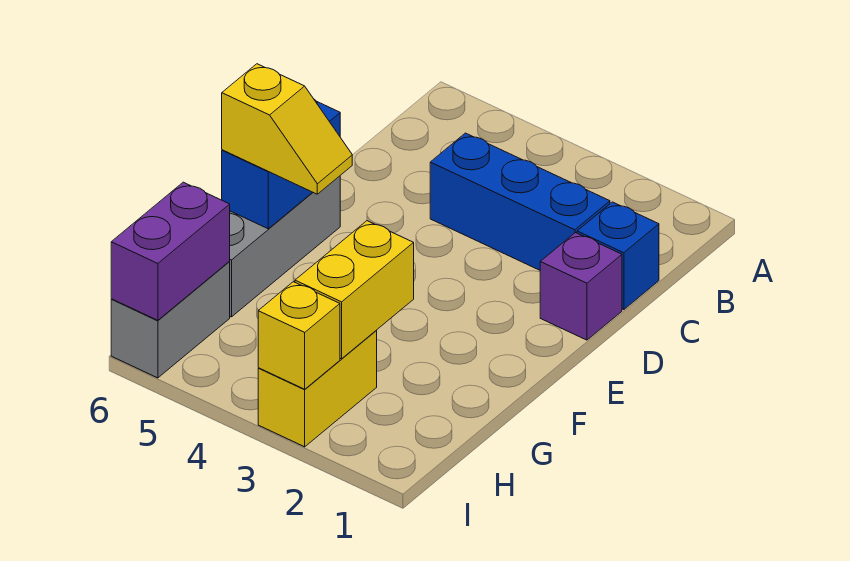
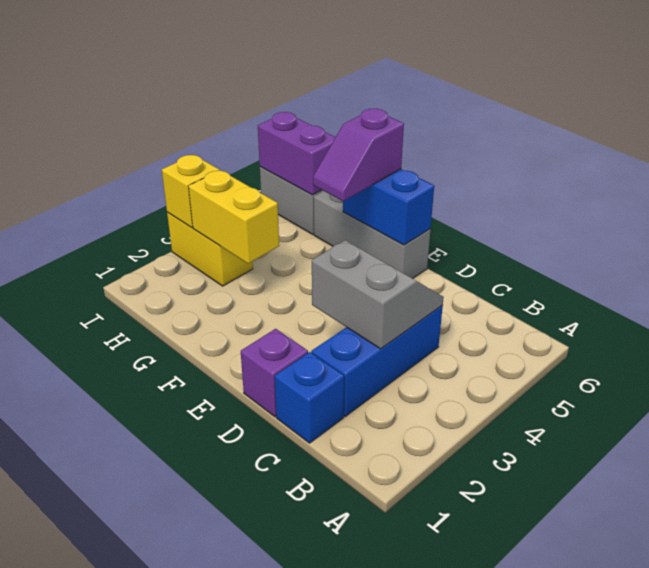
none -> grey slope C3:D4 level 2 top 3
yellow slope F5:F6 level 3 top 6 -> purple slope F5:F6 level 3 top 6

